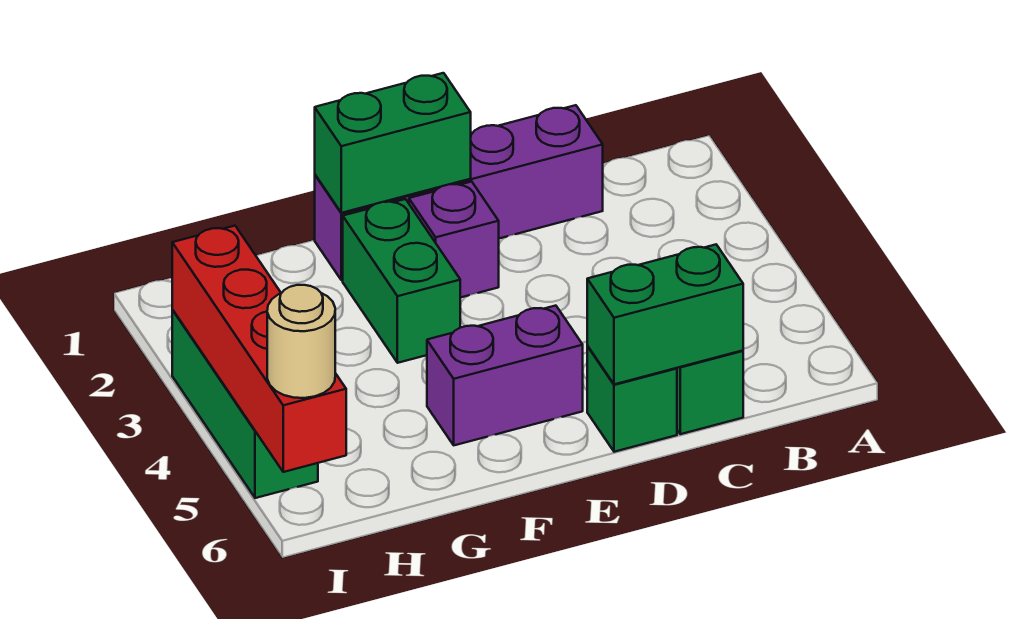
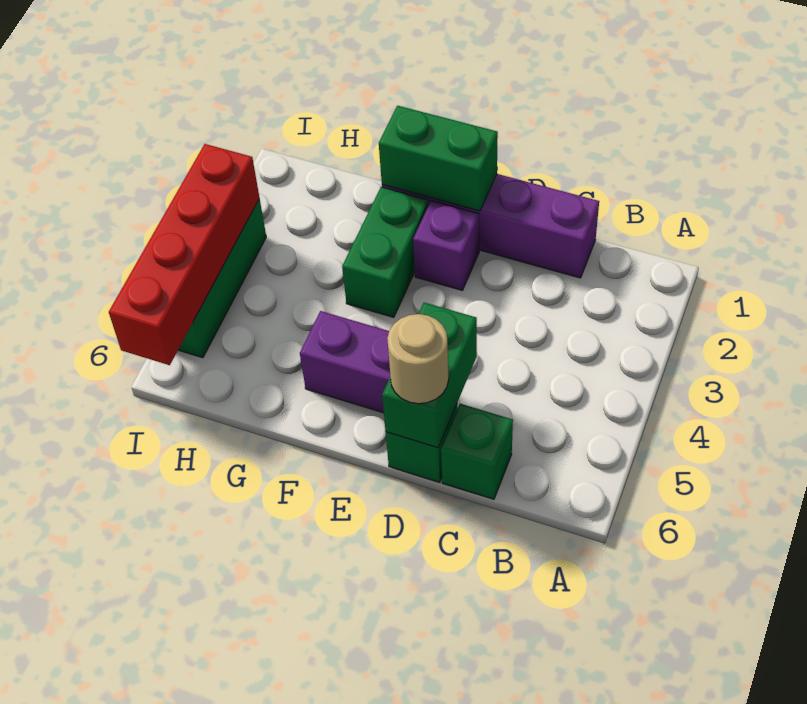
green brick C6:D6 level 2 -> green brick D5:D6 level 2
tan round brick I6 level 3 -> tan round brick D6 level 3

